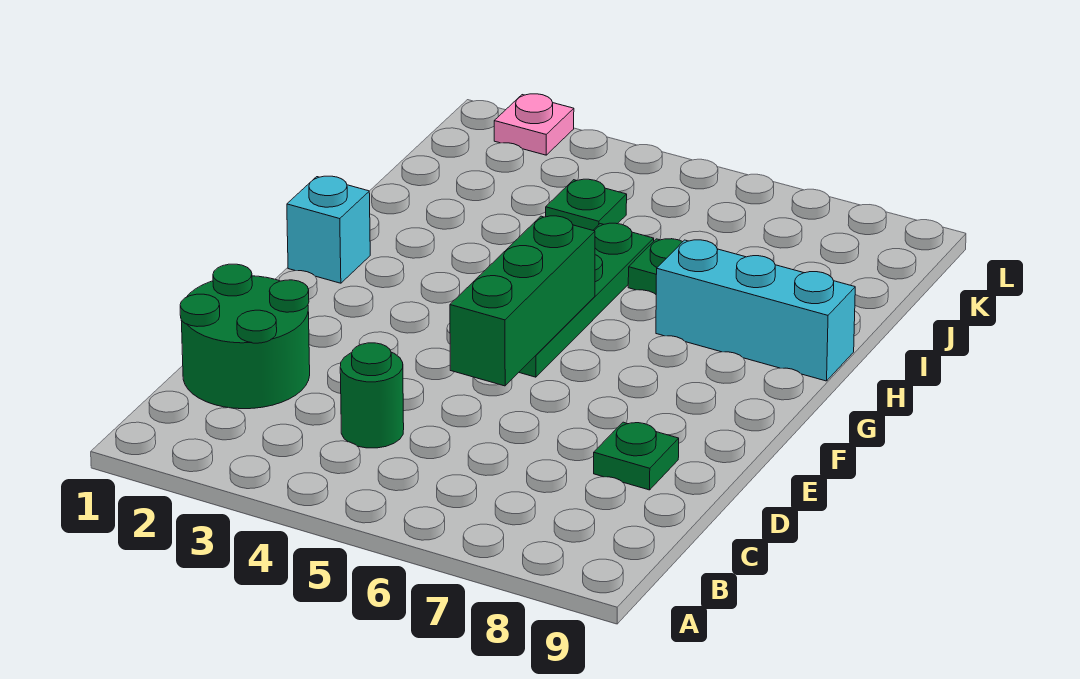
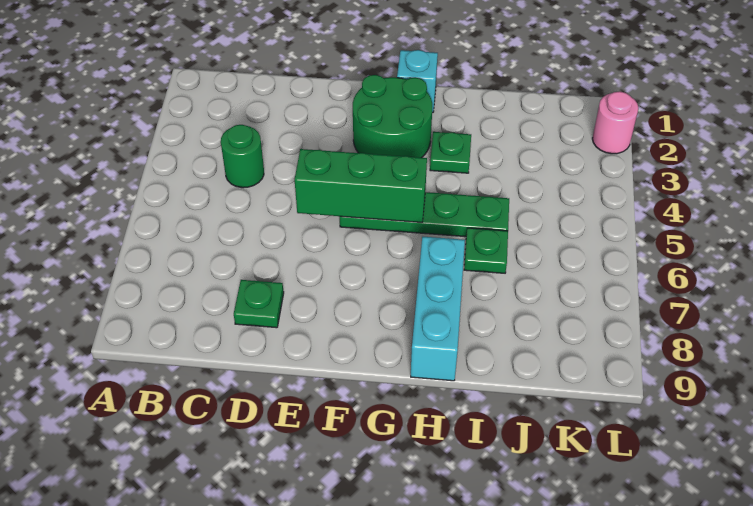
green round brick C1:D2 level 1 -> green round brick F2:G3 level 1
green plate J4 level 1 -> green plate H3 level 1
pink plate L2 level 1 -> pink round brick L2 level 1

